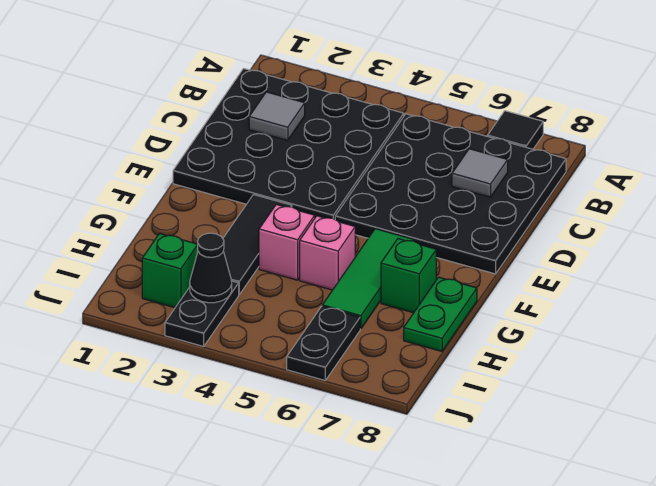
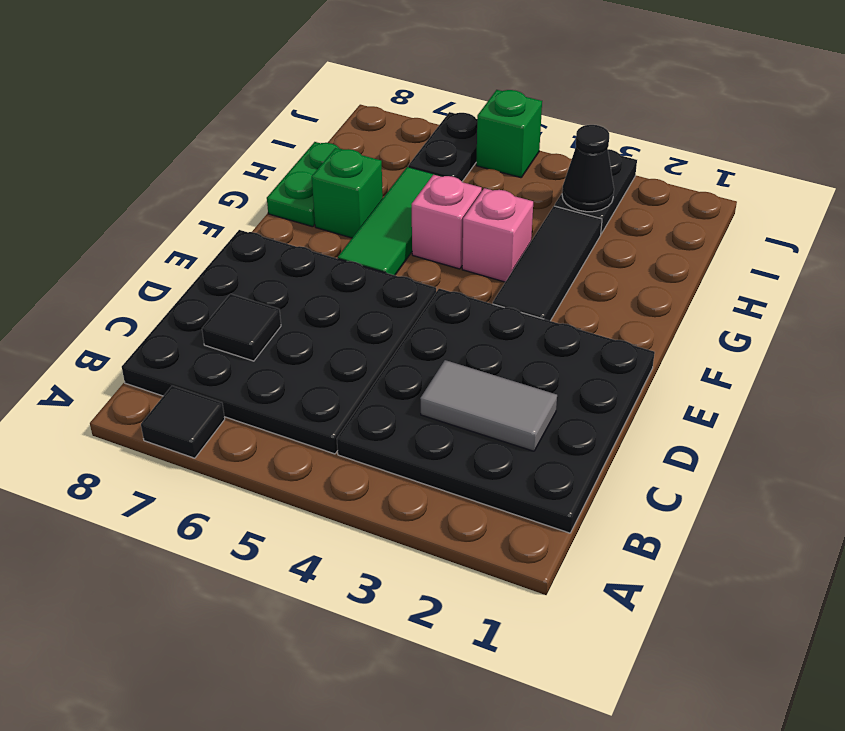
grey tile C2 level 2 -> grey tile C2:C3 level 2
grey tile C7 level 2 -> black tile C7 level 2
green brick I2 level 1 -> green brick J5 level 1

